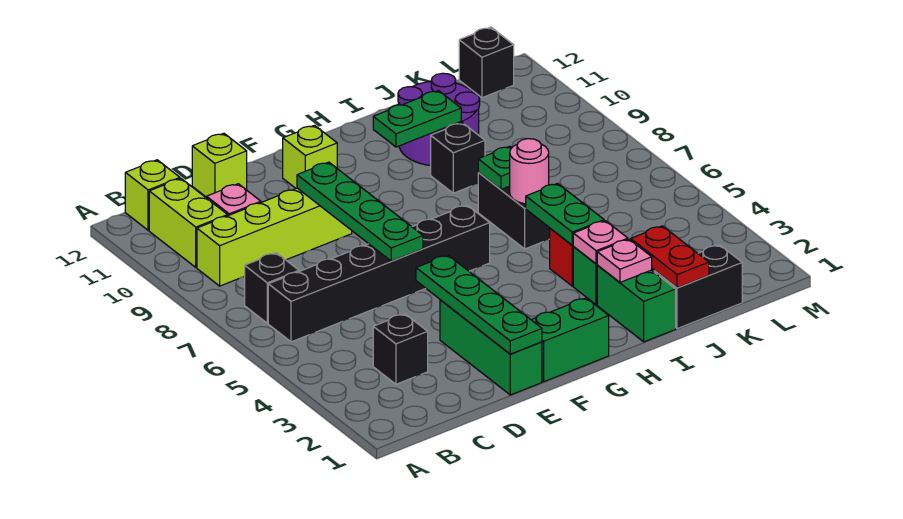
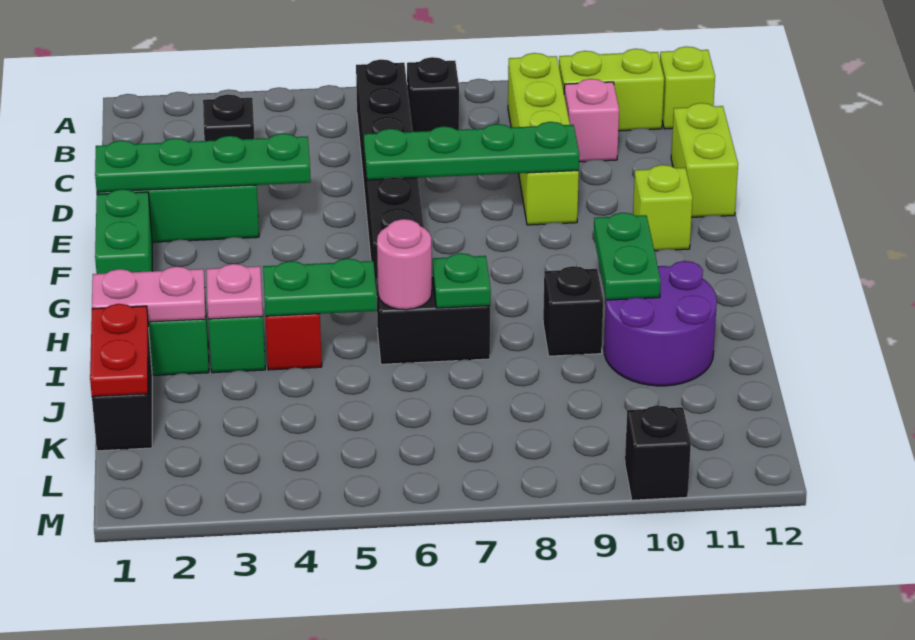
lime brick D12 level 1 -> lime brick D12:E12 level 1
pink plate I2 level 2 -> pink plate I1:I2 level 2
red plate J1:J2 level 2 -> red plate J1:K1 level 2
black brick L12 level 1 -> black brick M10 level 1

